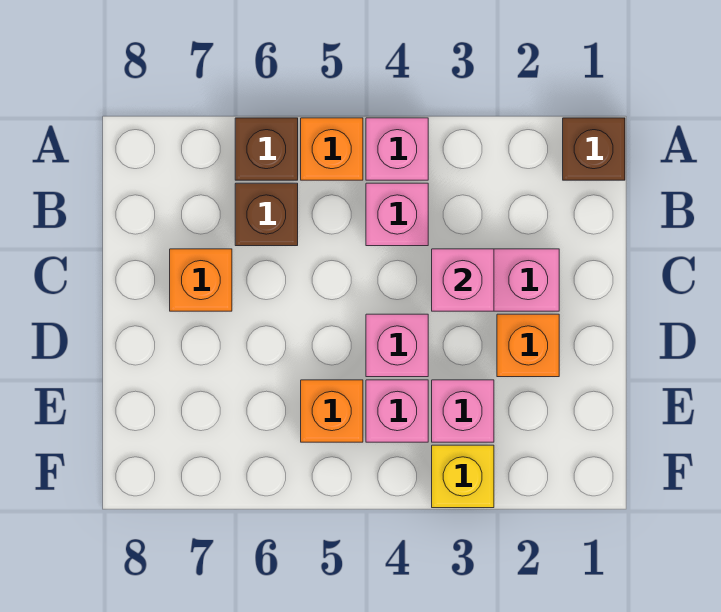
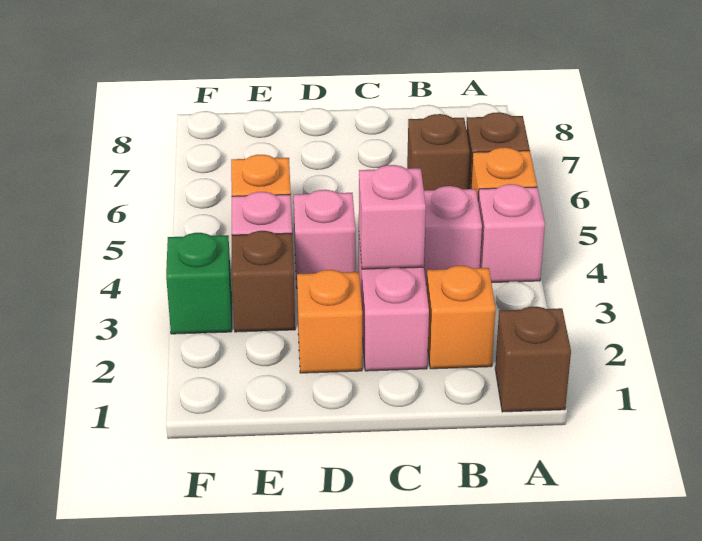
orange brick C7 level 1 -> orange brick B2 level 1
pink brick E3 level 1 -> brown brick E3 level 1
yellow brick F3 level 1 -> green brick F3 level 1

